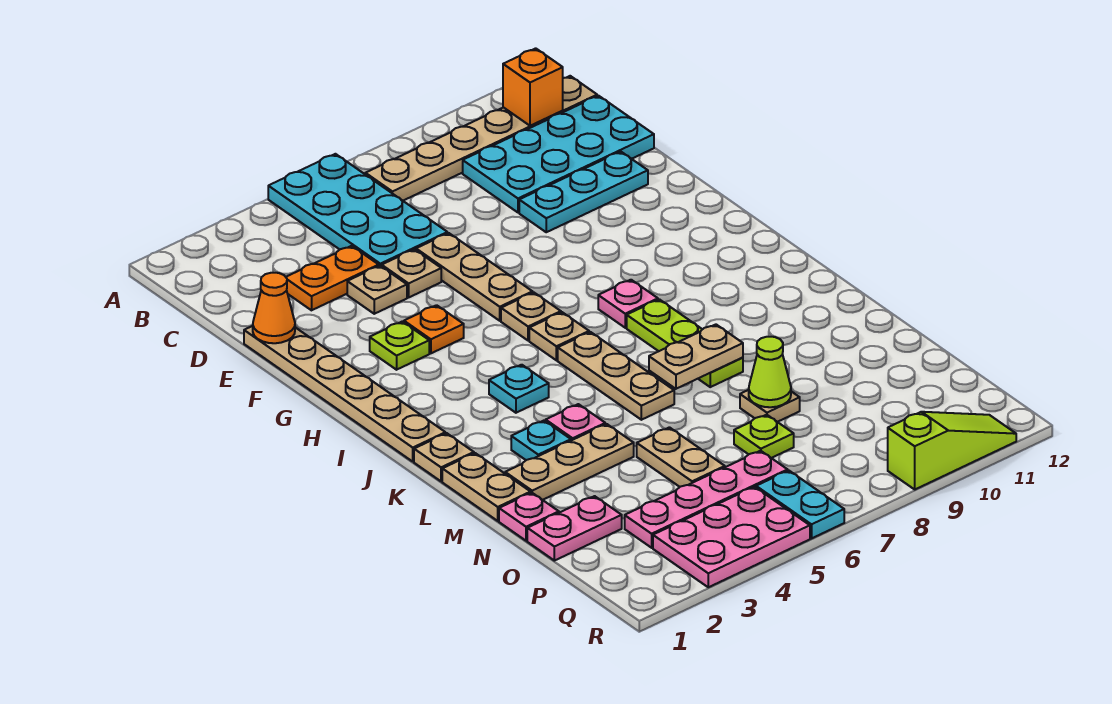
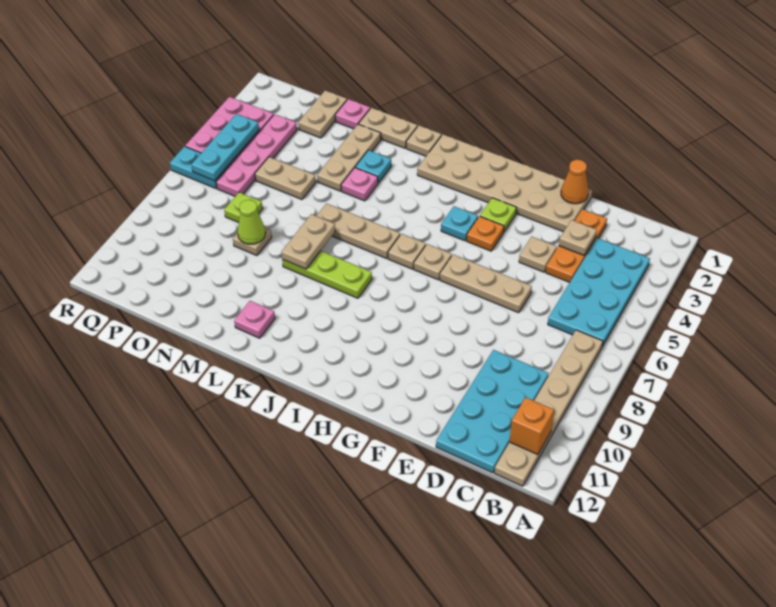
cyan plate A5:D6 level 1 -> cyan plate B3:C6 level 1
orange plate D3:D4 level 1 -> orange plate D2:D4 level 1
tan plate E1:J1 level 1 -> tan plate E1:J2 level 1
tan plate E5 level 1 -> tan plate D3 level 2
cyan plate E9:E11 level 1 -> cyan plate Q4:Q6 level 2
pink plate I8 level 1 -> pink plate L11 level 1
cyan plate J4 level 1 -> cyan plate H4 level 1
pink plate O1:O2 level 1 -> tan plate O1:O2 level 1
lime slope R9:R11 level 1 top 9 -> none

